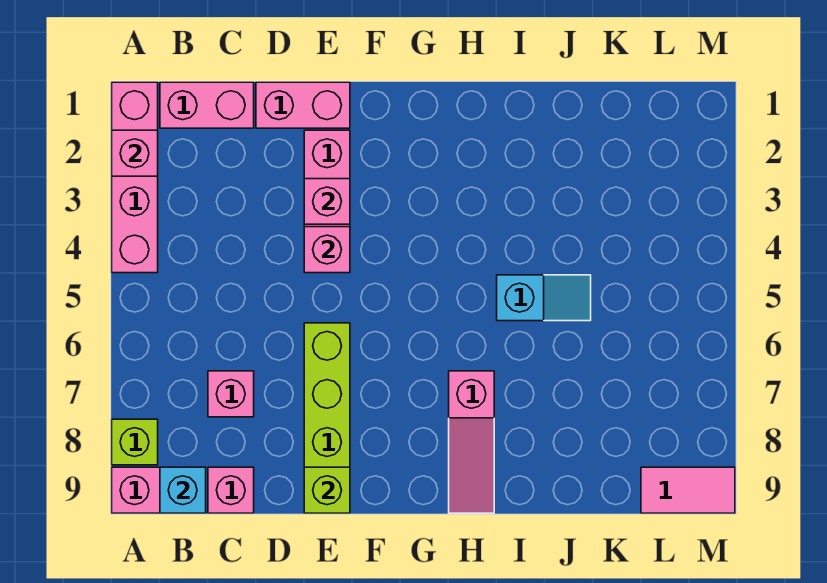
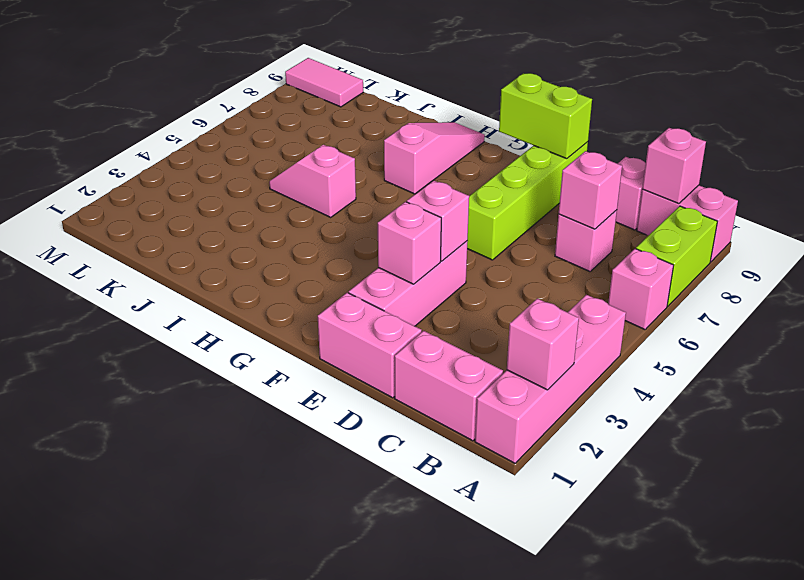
none -> pink brick A6 level 1
lime brick A8 level 1 -> lime brick A7:A8 level 1
cyan brick B9 level 2 -> pink brick B9 level 2
none -> pink brick C7 level 2
lime brick E9 level 2 -> lime brick E9:F9 level 2
cyan slope I5:J5 level 1 top I -> pink slope I5:J5 level 1 top I

